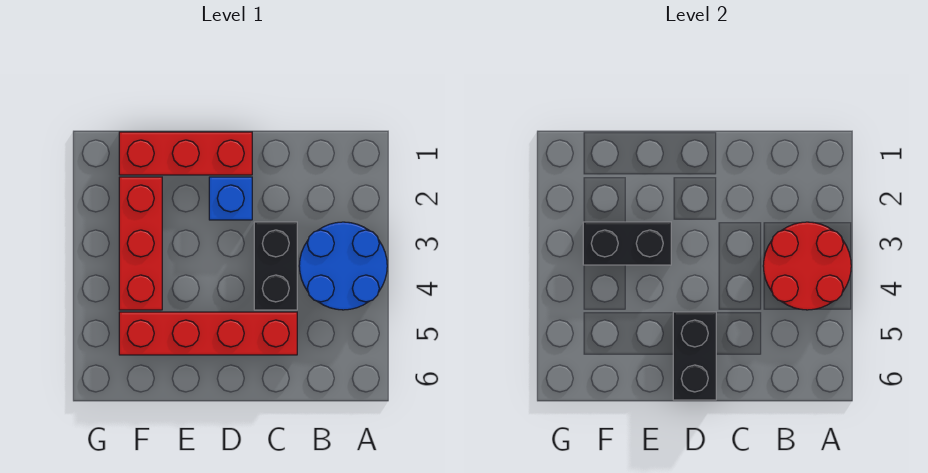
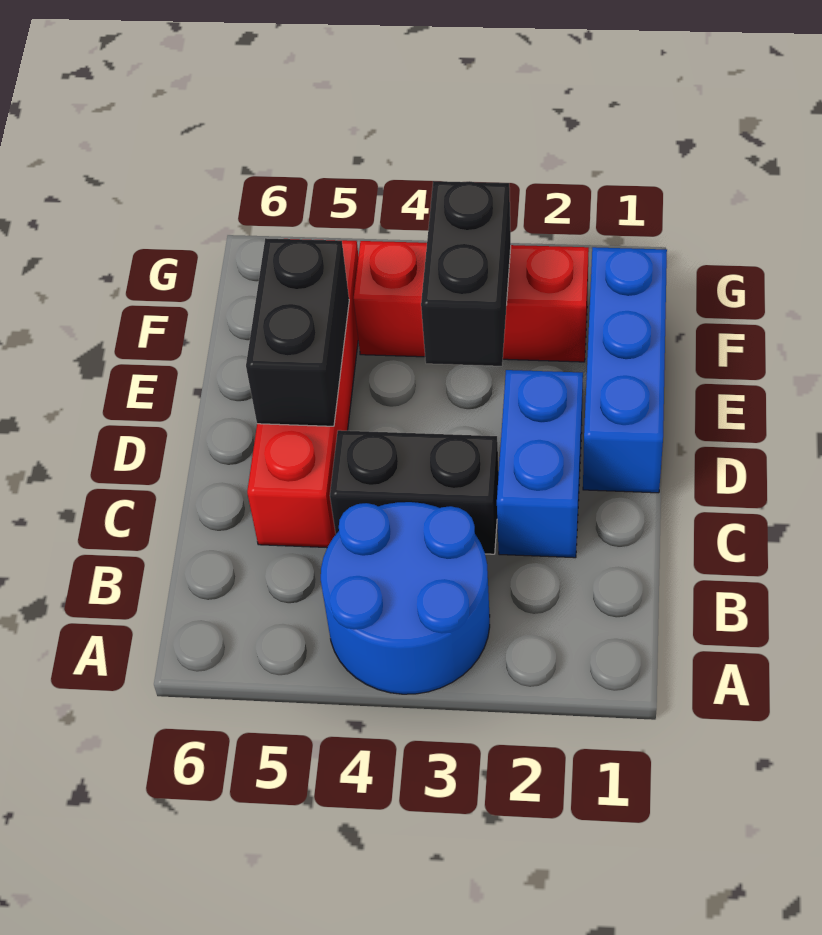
red round brick A3:B4 level 2 -> none
red brick D1:F1 level 1 -> blue brick D1:F1 level 1
blue brick D2 level 1 -> blue brick C2:D2 level 1
black brick D5:D6 level 2 -> black brick D5:E5 level 2

